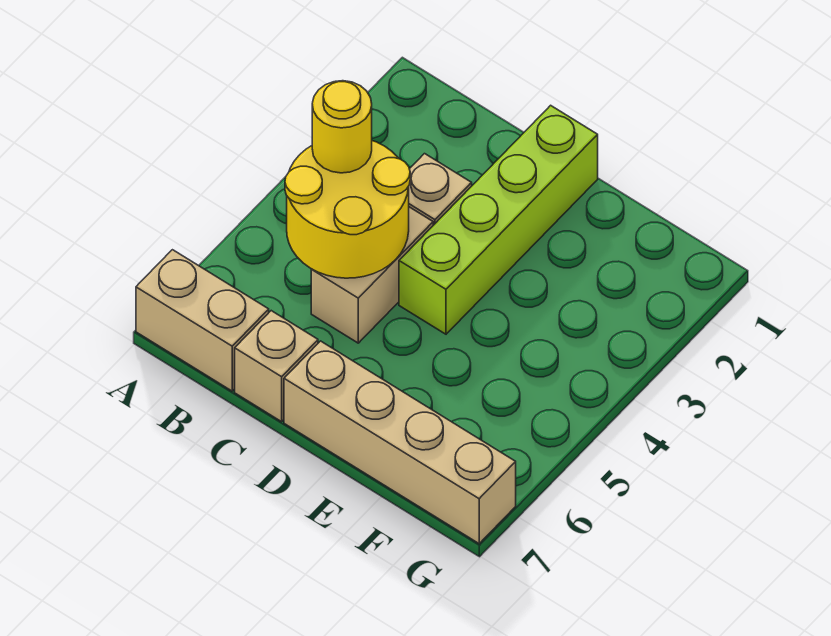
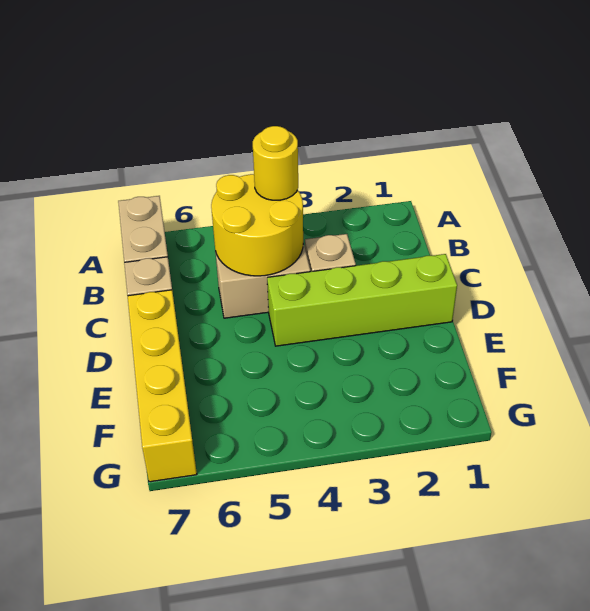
tan brick D7:G7 level 1 -> yellow brick D7:G7 level 1

